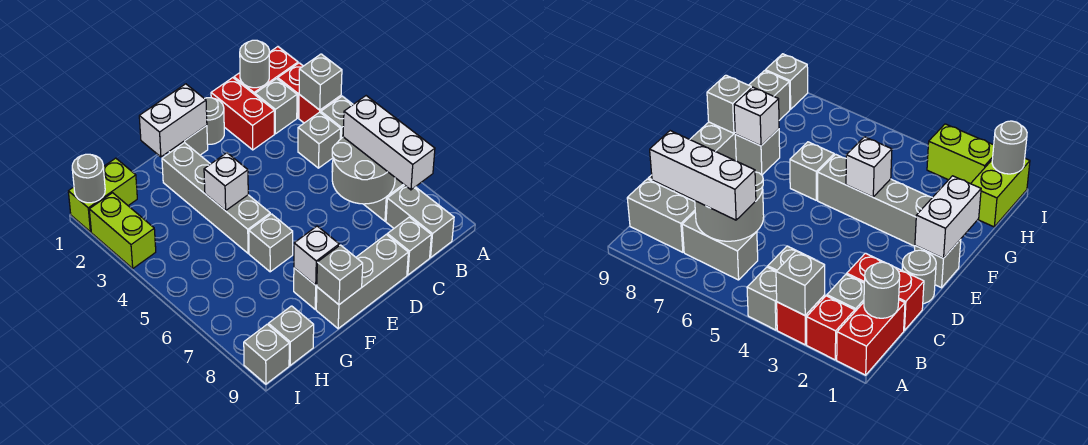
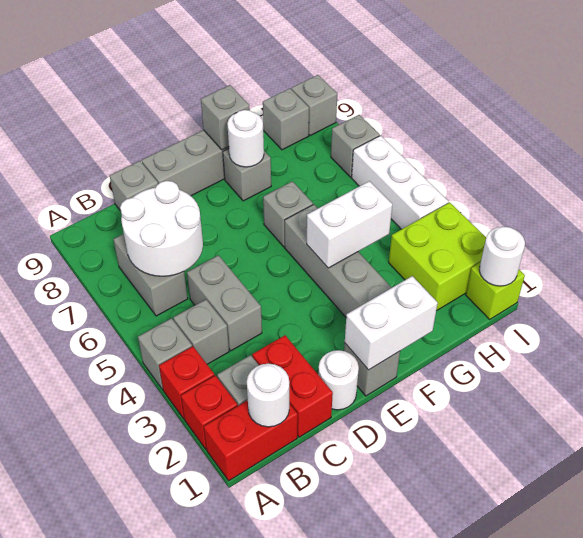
grey brick A3 level 2 -> grey brick I7 level 1
grey round brick B1 level 2 -> white round brick B1 level 2
grey round brick B6:C7 level 2 -> white round brick B6:C7 level 2
white brick B6:B8 level 3 -> white brick I4:I6 level 1
grey brick B8:B9 level 1 -> grey brick C4:C5 level 1
grey round brick D1 level 1 -> white round brick D1 level 1
white brick F4 level 2 -> white brick F4:G4 level 2
white brick F8 level 2 -> white round brick F8 level 2
lime brick H1:I1 level 1 -> lime brick I1 level 1
grey round brick I1 level 2 -> white round brick I1 level 2
lime brick I2:I3 level 1 -> lime brick H2:I3 level 1

